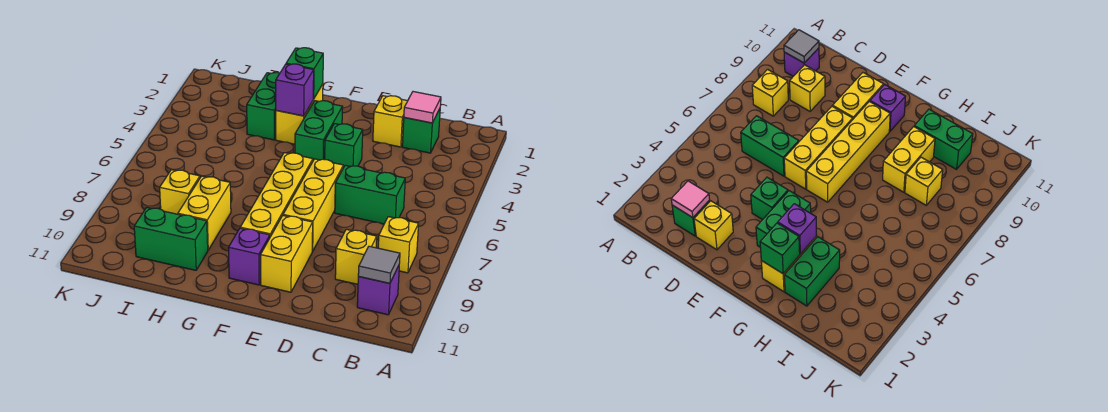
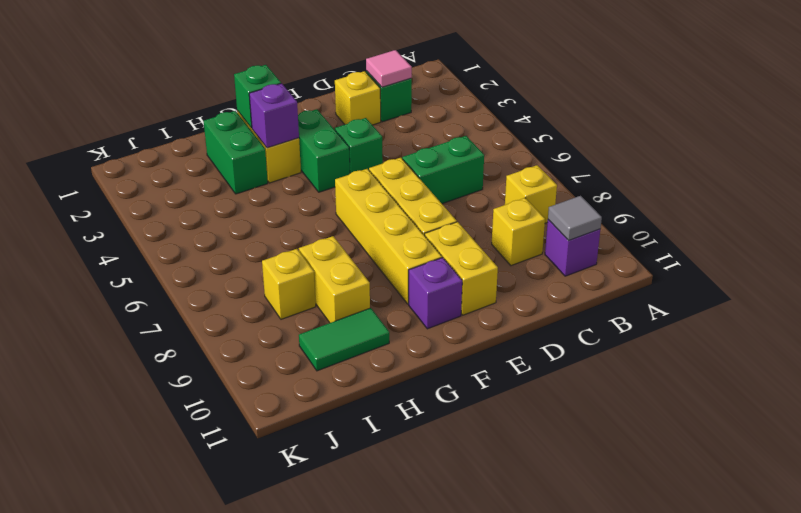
green brick H10:I10 level 1 -> green tile H10:I10 level 1

